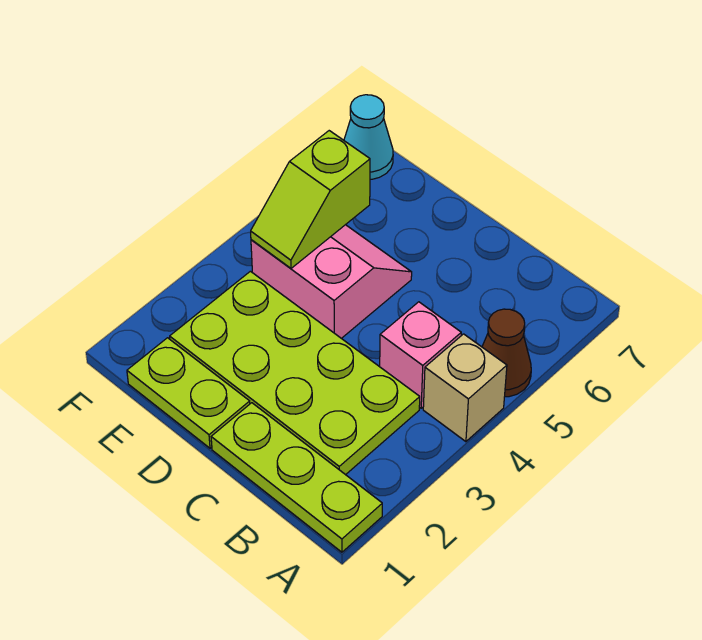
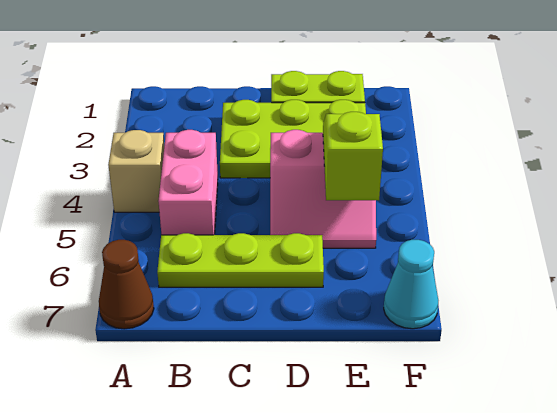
lime plate A1:C1 level 1 -> lime plate B6:D6 level 1
brown cone A5 level 1 -> brown cone A7 level 1
lime plate B2:E3 level 1 -> lime plate C2:E3 level 1
pink brick B4 level 1 -> pink brick B4:B5 level 1

